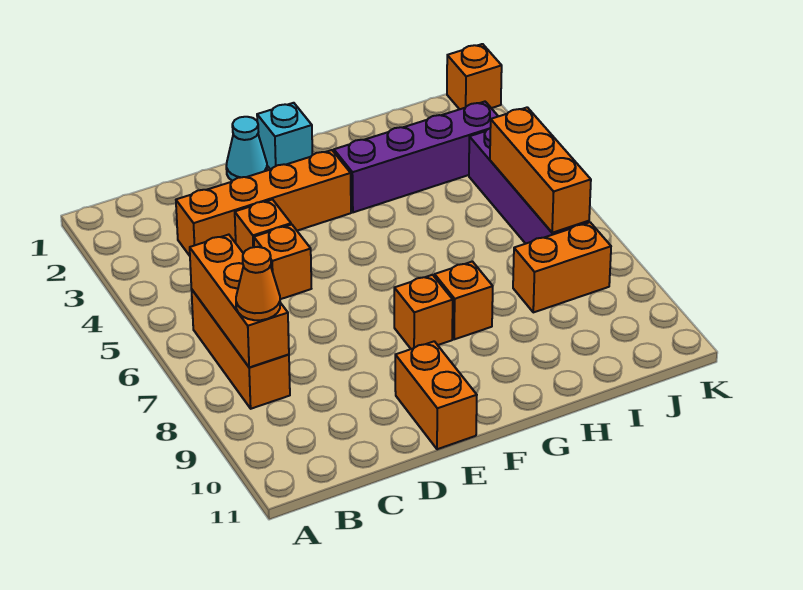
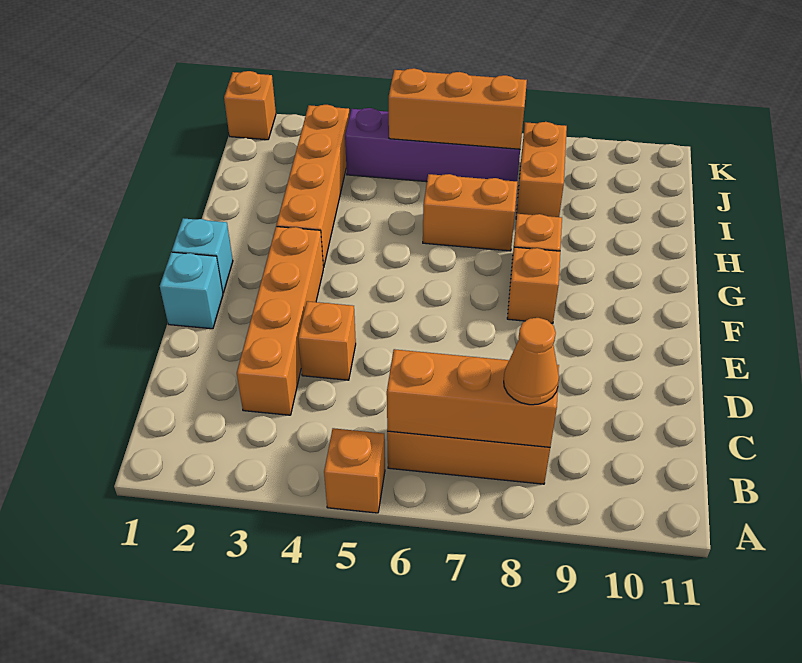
orange brick D5 level 1 -> orange brick A5 level 1
cyan cone E1 level 1 -> cyan brick E1 level 1
orange brick E10:E11 level 1 -> orange brick H6:H7 level 1
purple brick G3:J3 level 1 -> orange brick G3:J3 level 1

